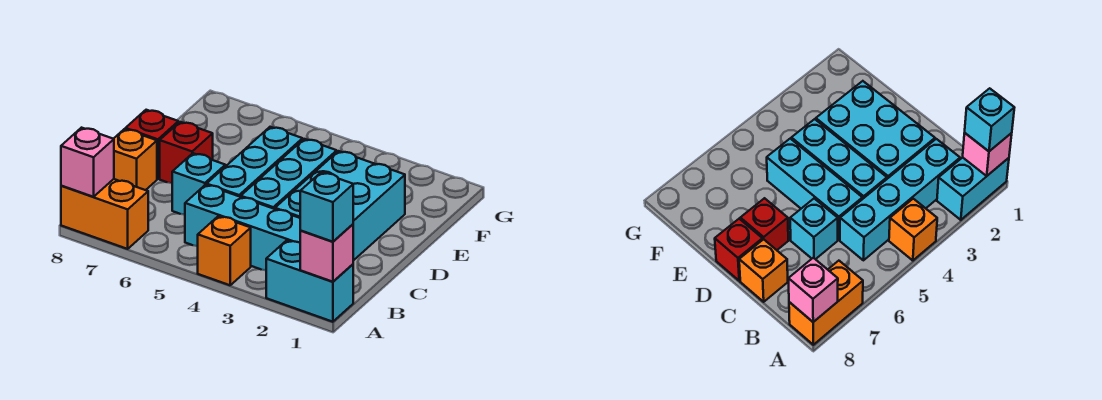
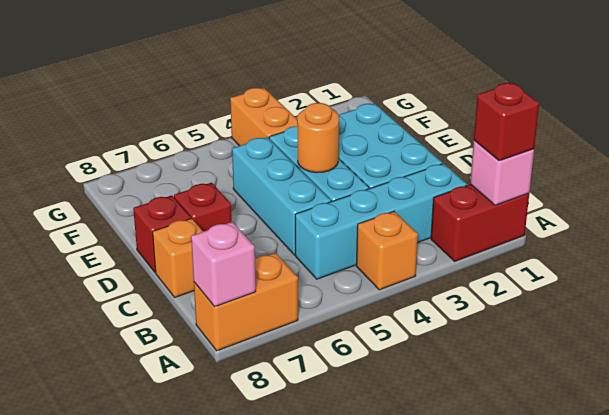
cyan brick A1:A2 level 1 -> red brick A1:A2 level 1
cyan brick A1 level 3 -> red brick A1 level 3
cyan brick C6 level 1 -> none
none -> orange round brick D4 level 2
none -> orange brick F4:G4 level 1

